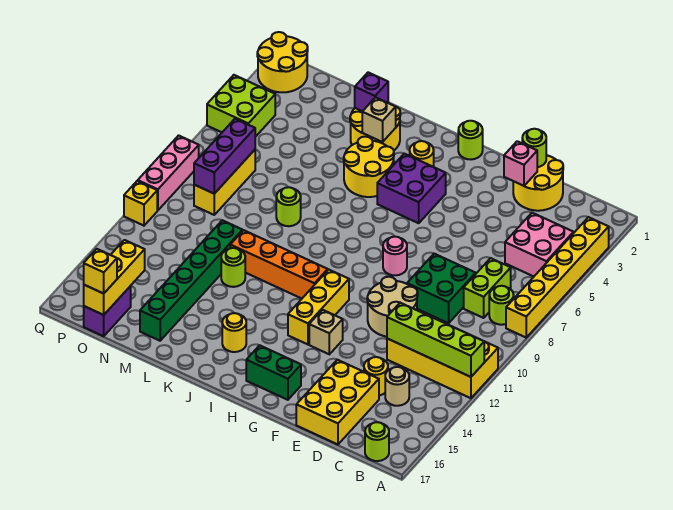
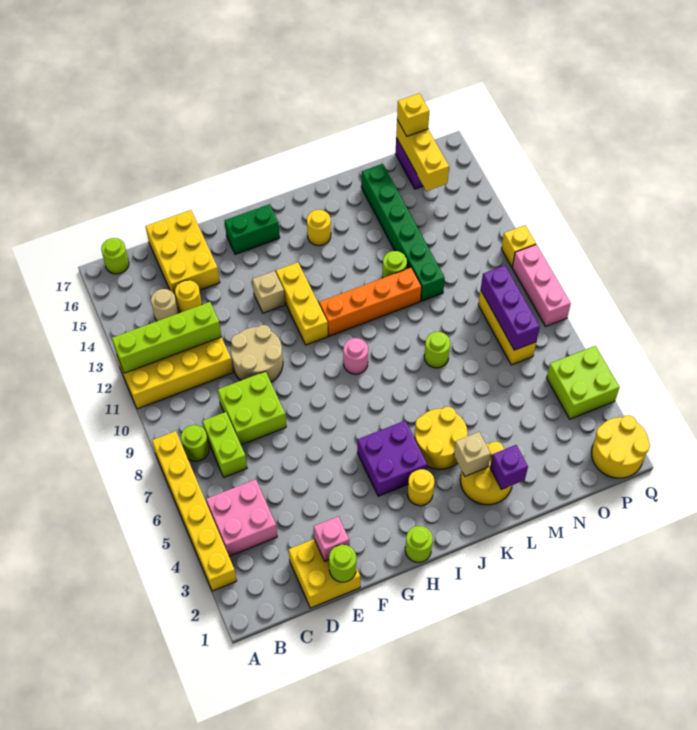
yellow round brick D1:E2 level 1 -> yellow brick D1:E2 level 1
green brick D8:E9 level 1 -> lime brick D8:E9 level 1
pink round brick G8 level 1 -> pink round brick I9 level 1

